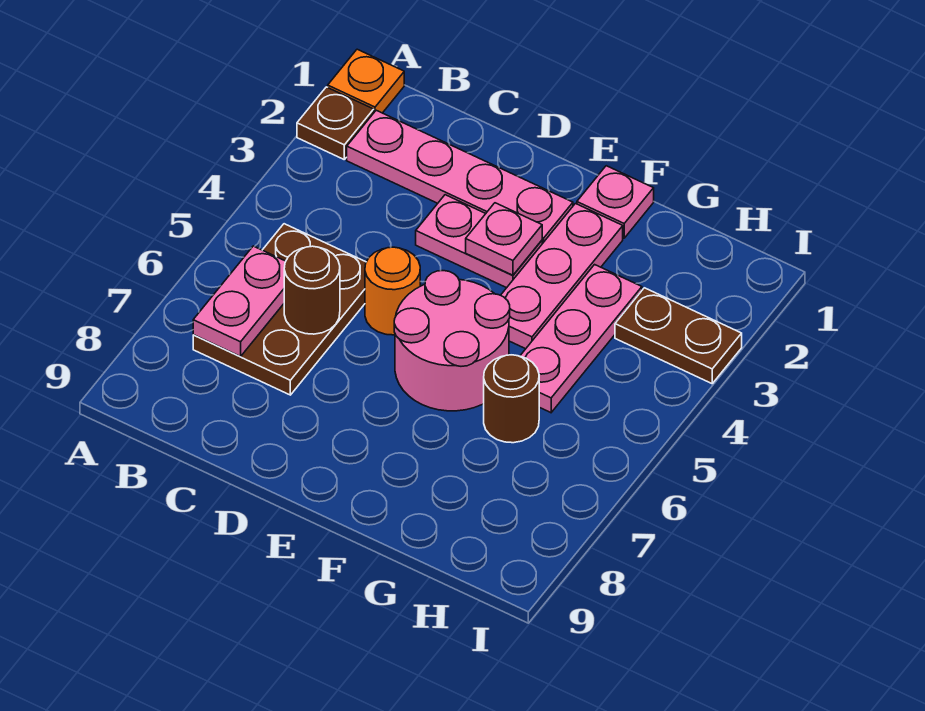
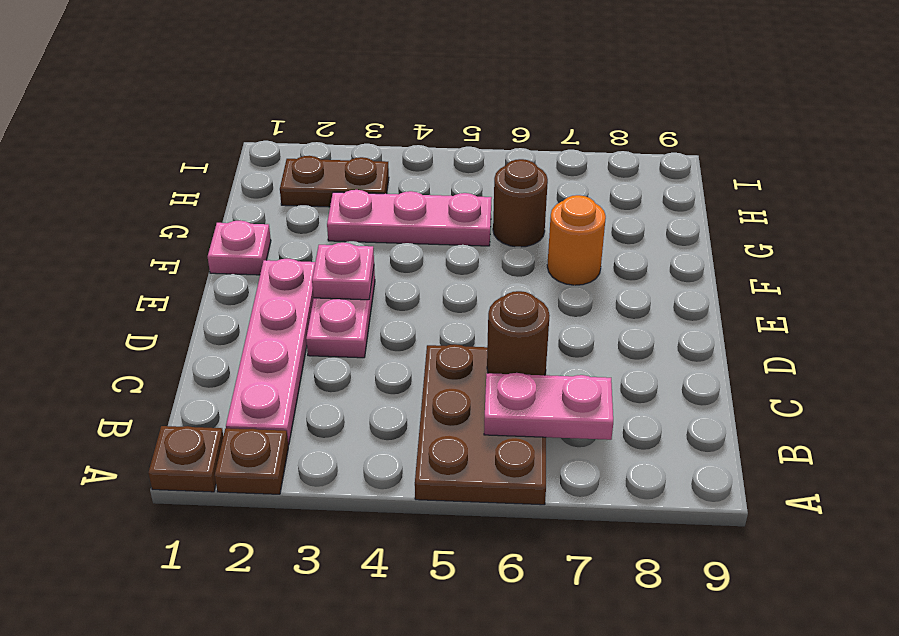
orange plate A1 level 1 -> brown plate A1 level 1
brown plate B5:C7 level 1 -> brown plate A5:C6 level 1
orange round brick D5 level 1 -> orange round brick F7 level 1
pink round brick E5:F6 level 1 -> none
pink plate F2:F4 level 1 -> none
brown plate H3:I3 level 1 -> brown plate H2:H3 level 1

